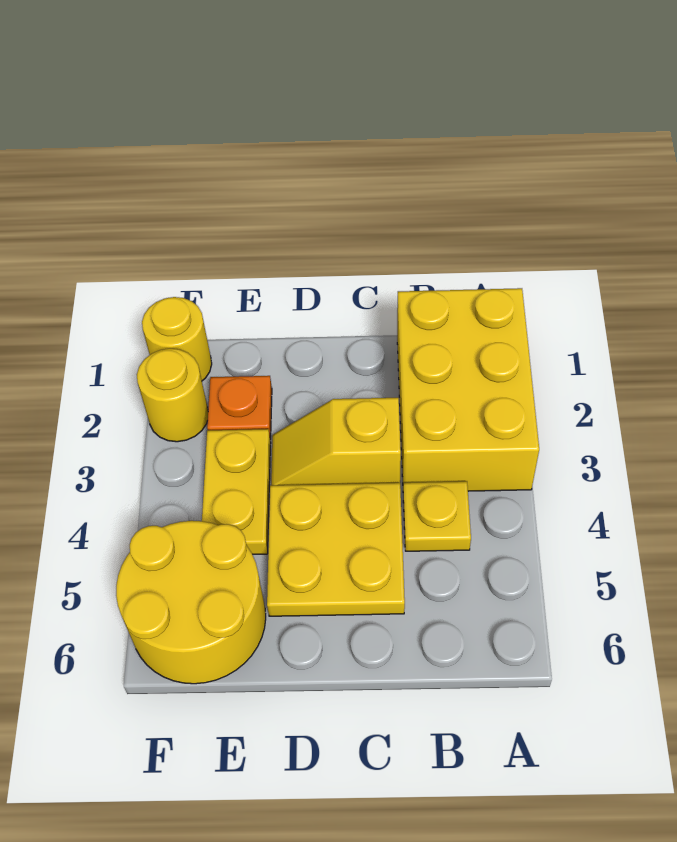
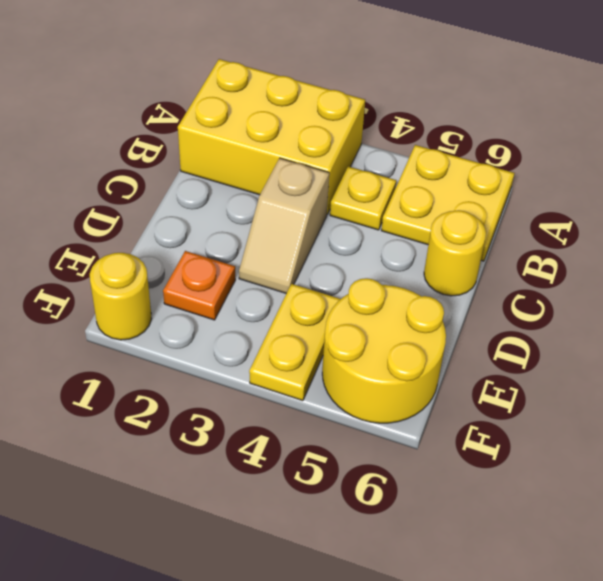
yellow slope C3:D3 level 1 top C -> tan slope C3:D3 level 1 top C
yellow plate C4:D5 level 1 -> yellow plate A5:B6 level 1
yellow plate E3:E4 level 1 -> yellow plate E4:F4 level 1
yellow round brick F2 level 1 -> yellow round brick C6 level 1

